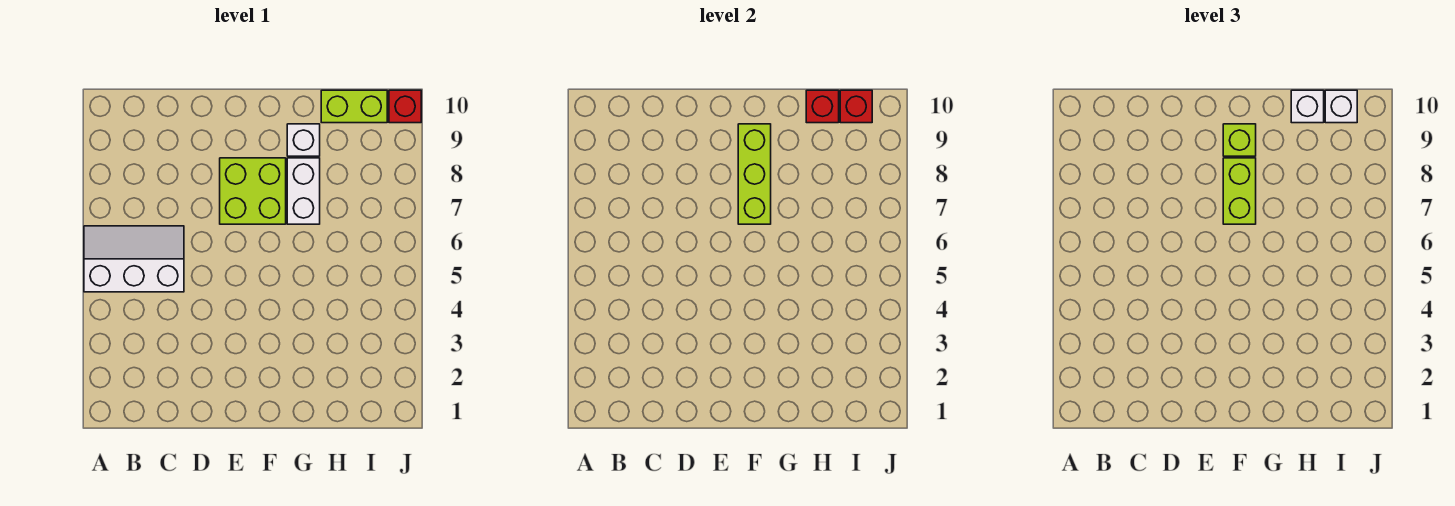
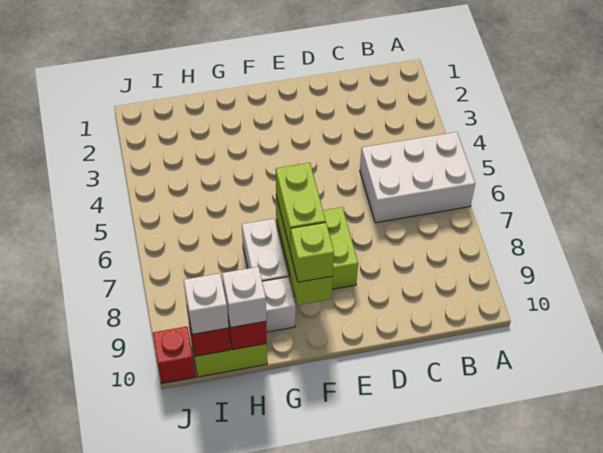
white slope A5:C6 level 1 top 5 -> white brick A5:C6 level 1

